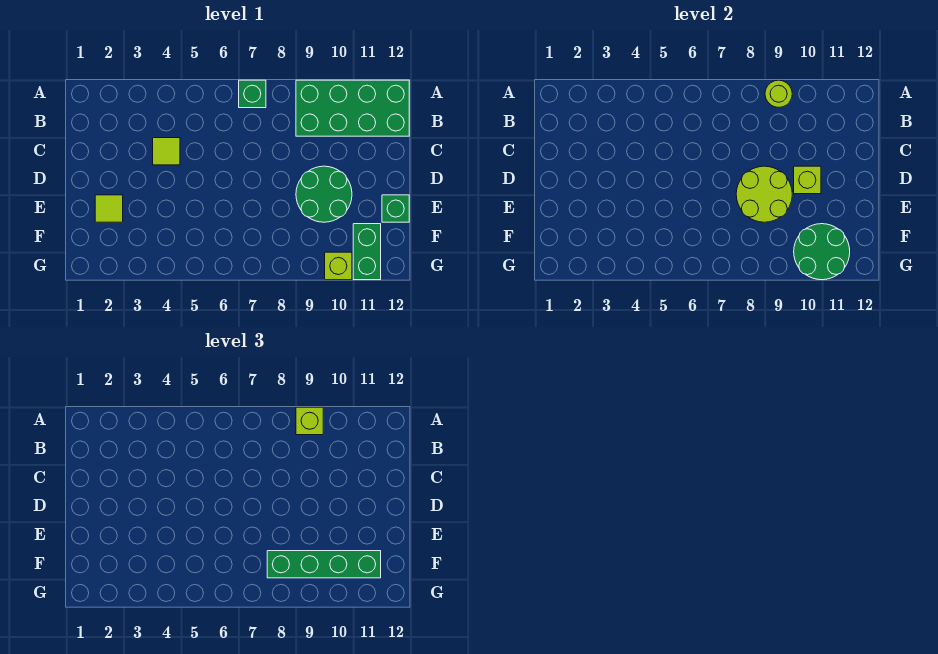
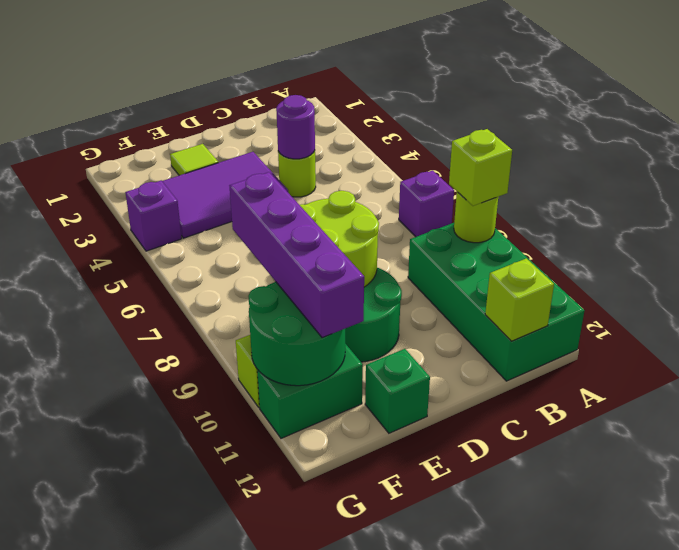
green brick A7 level 1 -> purple brick A7 level 1
lime tile C4 level 1 -> lime round brick C4 level 1
none -> purple round brick C4 level 2
none -> purple tile D3:F4 level 1
lime brick D10 level 2 -> lime brick B12 level 2
green brick F8:F11 level 3 -> purple brick F8:F11 level 3
none -> purple brick G4 level 1

